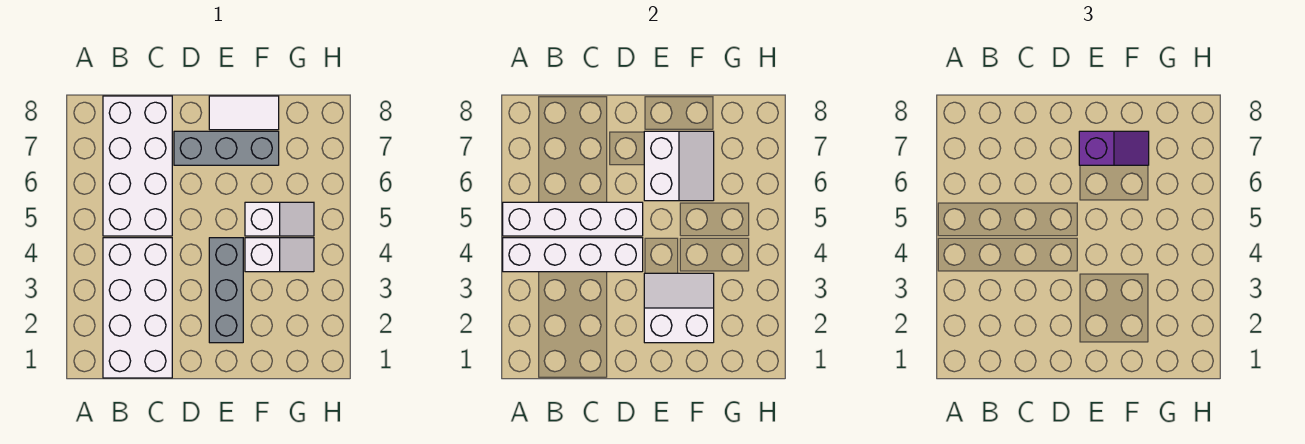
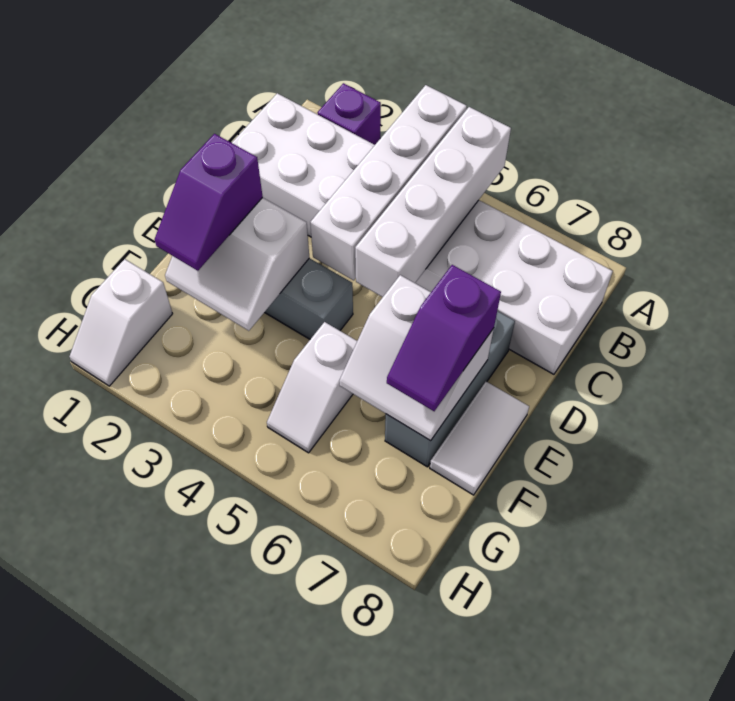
none -> purple brick A2 level 1
white slope E2:F3 level 2 top 2 -> white slope E2:F3 level 2 top E
none -> purple slope E2:F2 level 3 top E
white slope F4:G4 level 1 top F -> white slope G1:H1 level 1 top G

